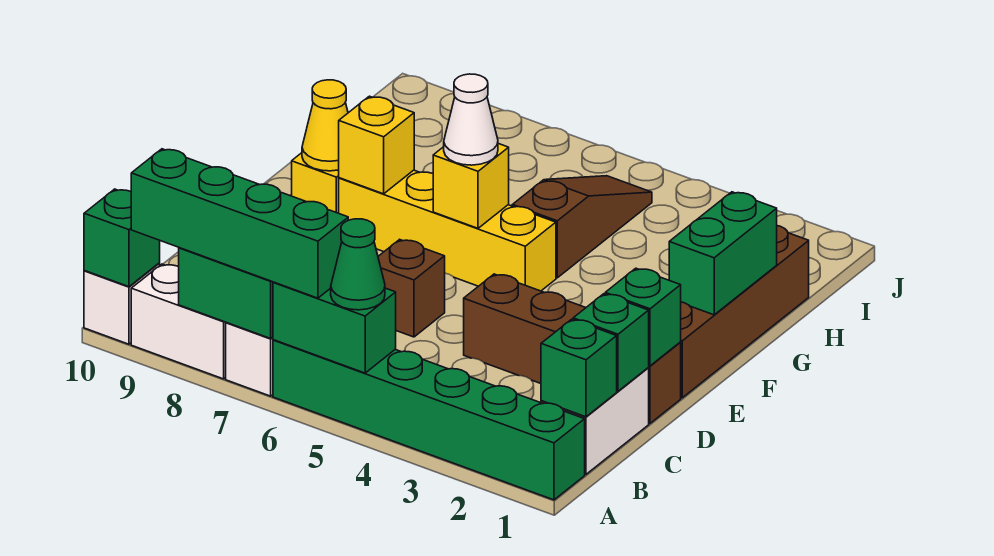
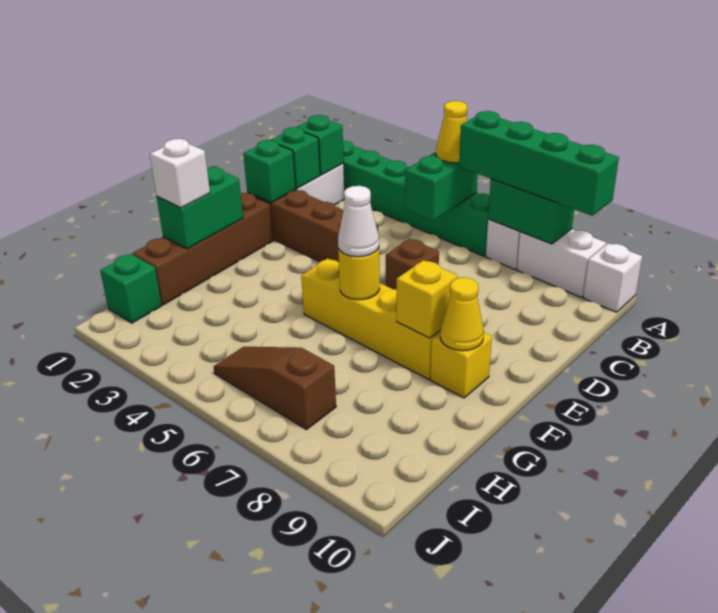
green brick A5:A6 level 2 -> green brick A5:B5 level 2
green cone A5 level 3 -> yellow cone A5 level 3
green brick A10 level 2 -> green brick I1 level 1
yellow brick F6 level 2 -> yellow round brick F6 level 2
none -> white brick G1 level 3
brown slope G5:I5 level 1 top G -> brown slope I5:I7 level 1 top 7

